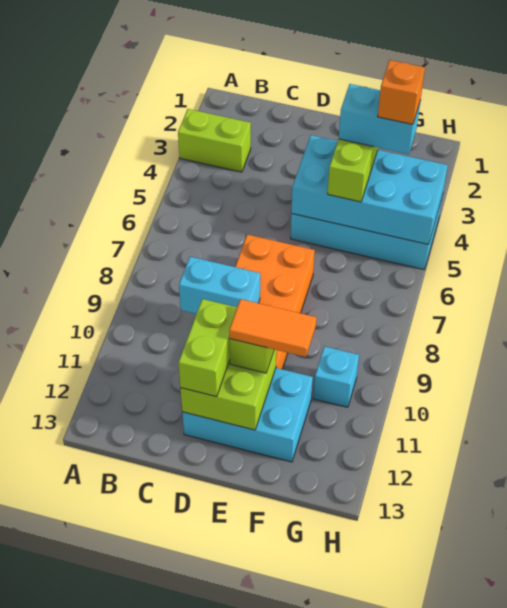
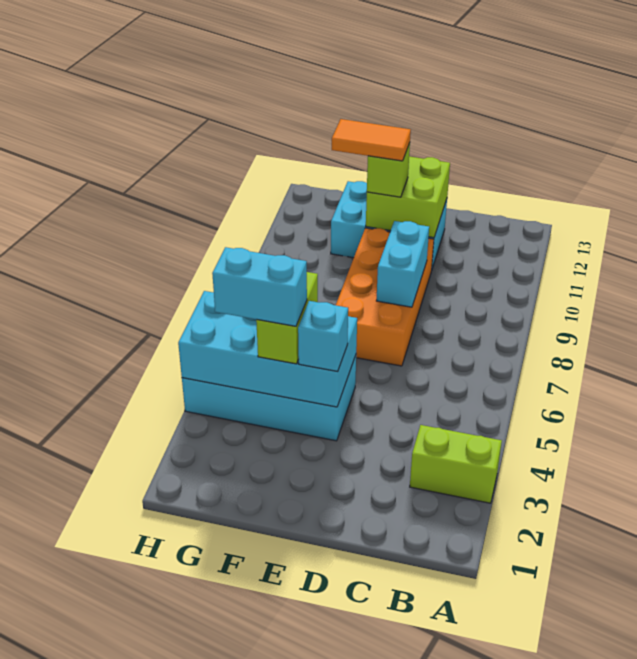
cyan brick C9:D9 level 2 -> cyan brick D8:D9 level 2
lime brick D11:D12 level 3 -> none
orange brick G4 level 5 -> none
cyan brick G10 level 1 -> cyan brick E4 level 3

